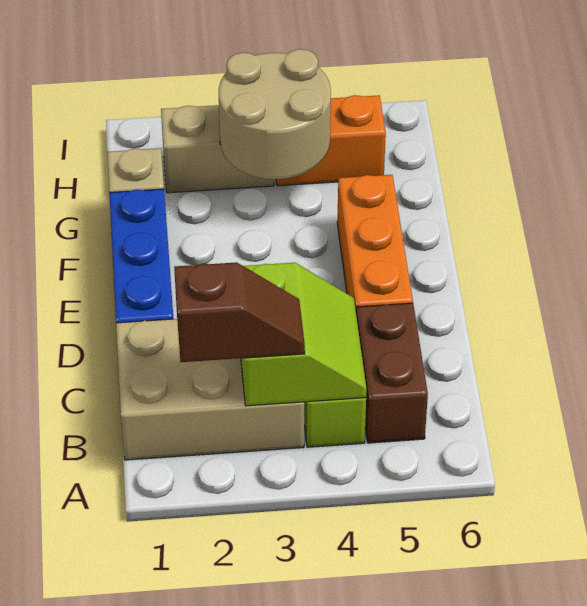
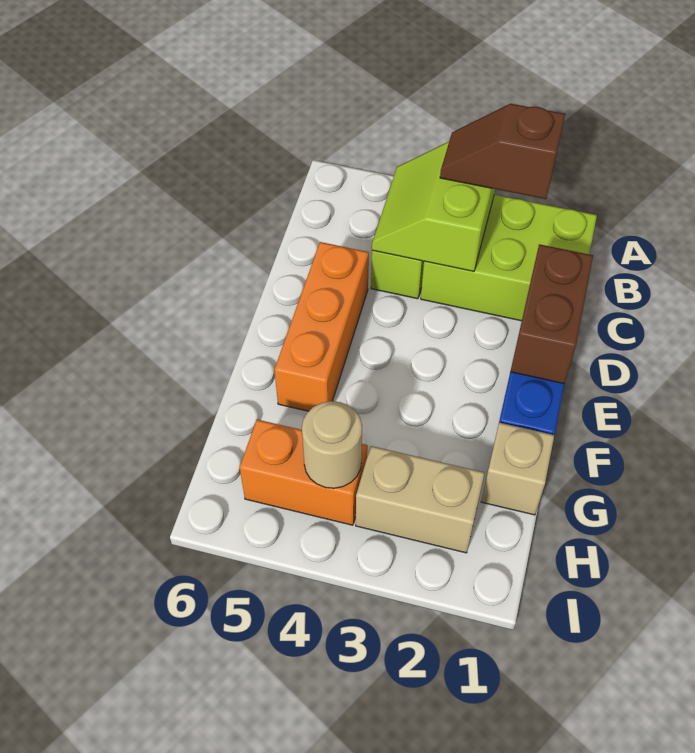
tan brick B1:C3 level 1 -> lime brick B1:C3 level 1
brown brick B5:C5 level 1 -> brown brick D1:E1 level 2
tan round brick G3:H4 level 2 -> tan round brick H4 level 2

